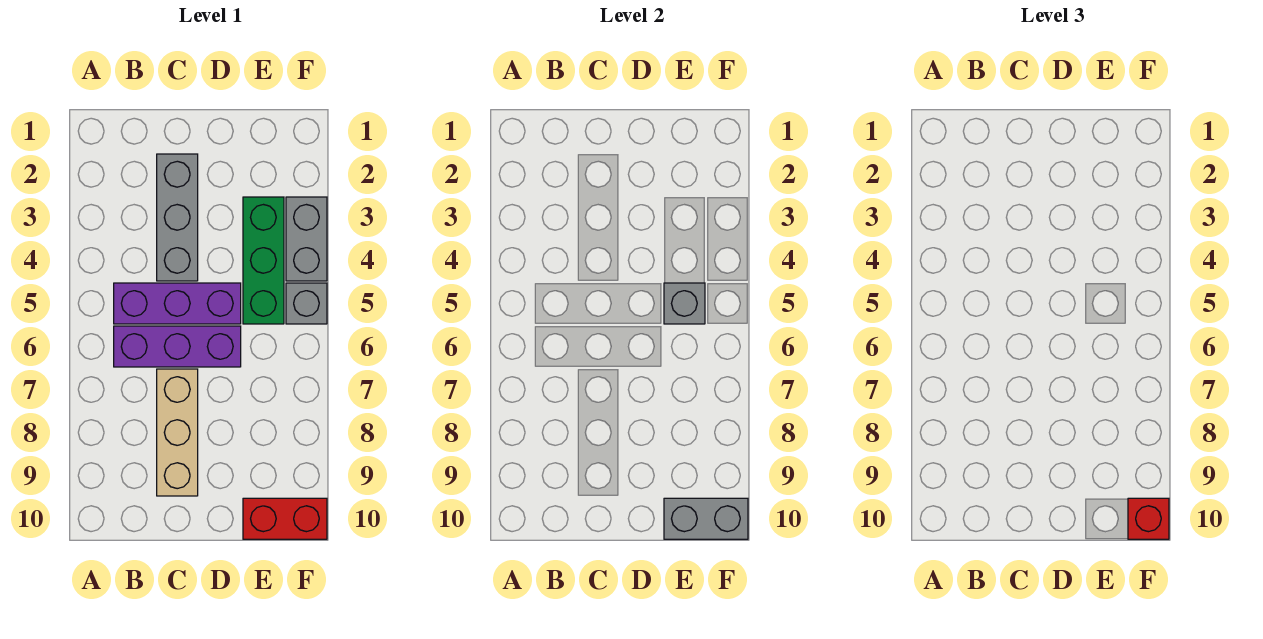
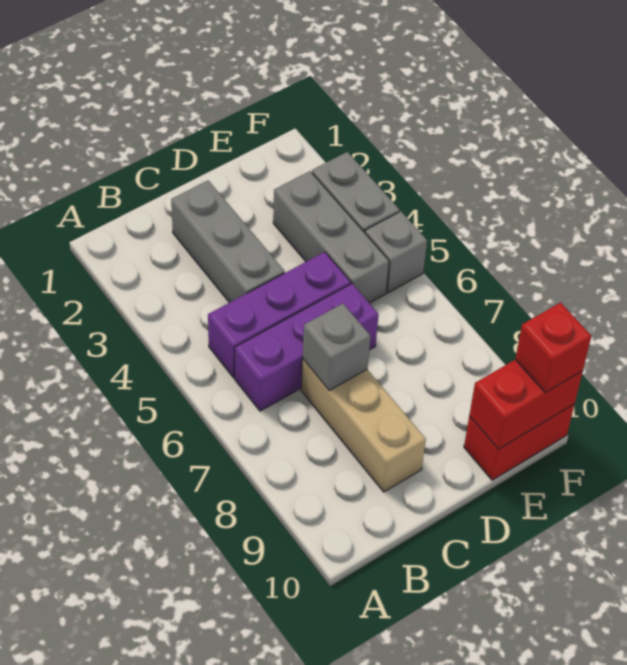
green brick E3:E5 level 1 -> grey brick E3:E5 level 1
grey brick E5 level 2 -> grey brick C7 level 2
grey brick E10:F10 level 2 -> red brick E10:F10 level 2

